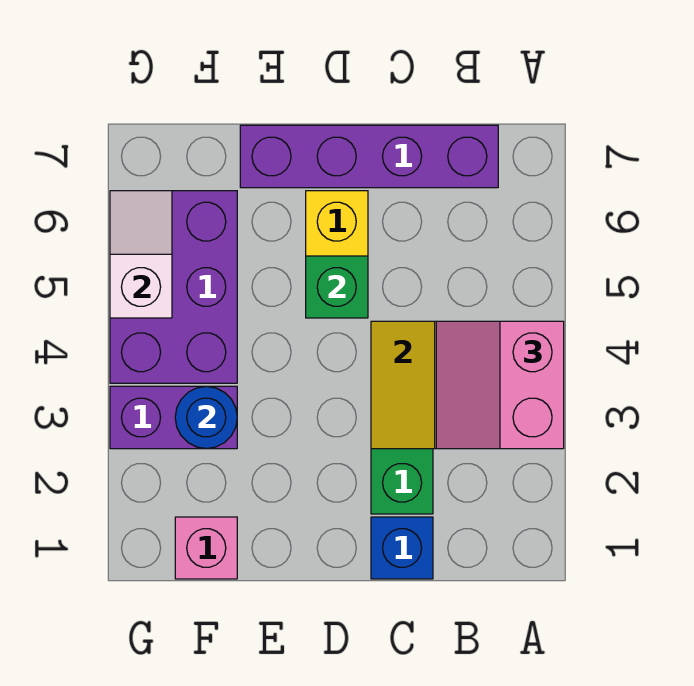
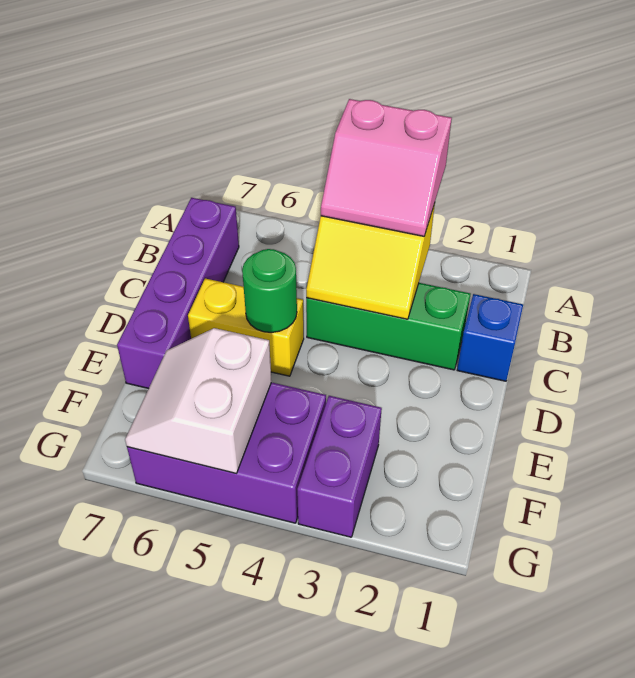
green brick D5 level 2 -> green round brick D5 level 2
pink brick F1 level 1 -> none
blue round brick F3 level 2 -> none
white slope G5:G6 level 2 top 5 -> white slope F5:G6 level 2 top 5

